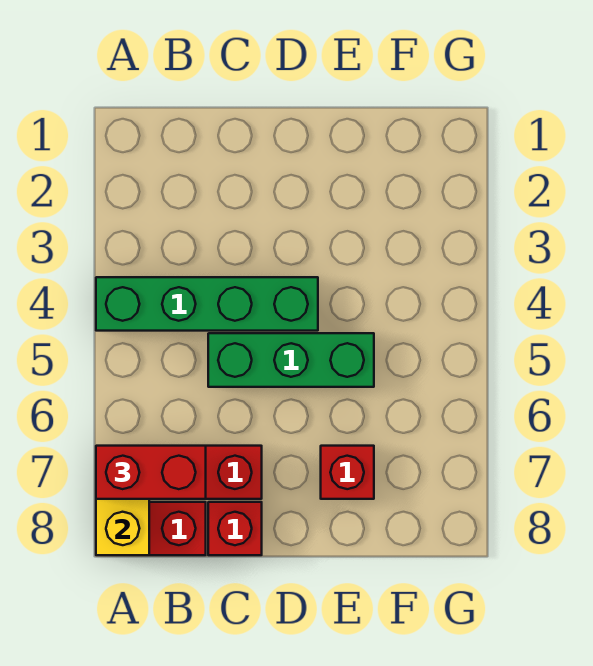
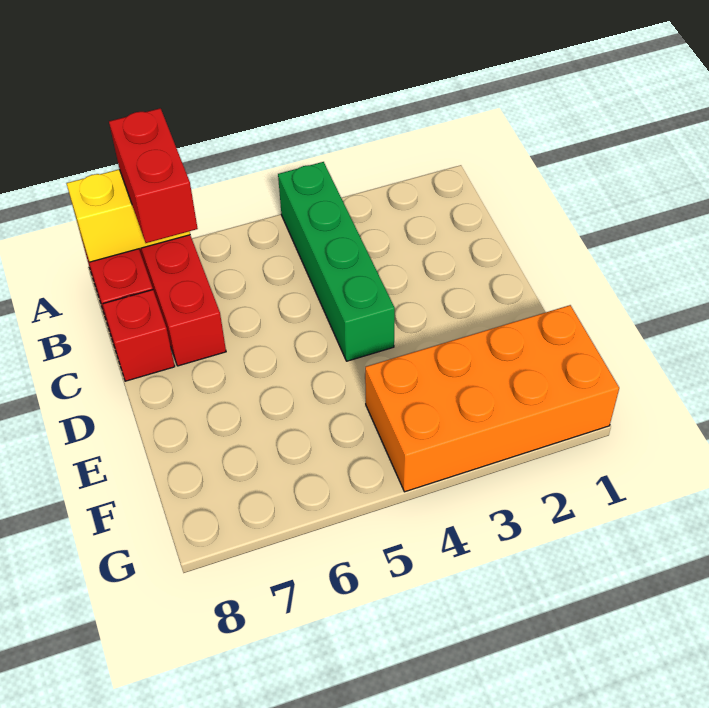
green brick C5:E5 level 1 -> none
red brick E7 level 1 -> none
none -> orange brick F1:G4 level 1

